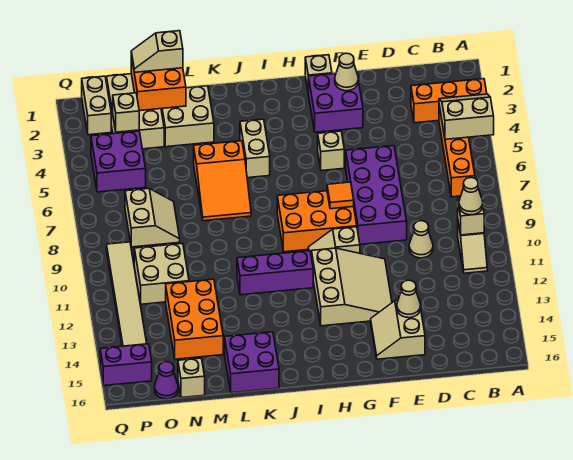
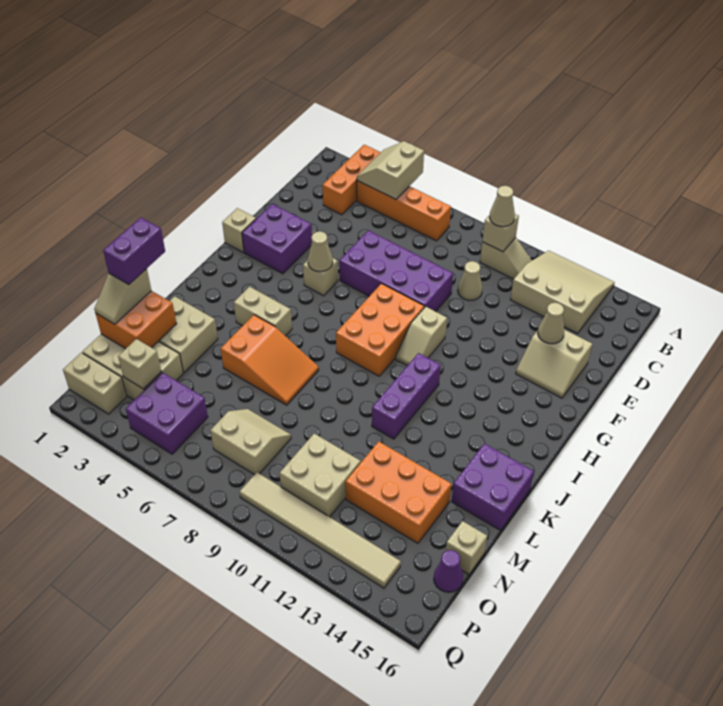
tan cone F2 level 2 -> tan cone G5 level 2
tan slope F11:H13 level 1 top H -> tan slope A12:C14 level 1 top C
orange tile G8 level 2 -> none
purple brick P15:Q15 level 1 -> purple brick L1:M1 level 4

